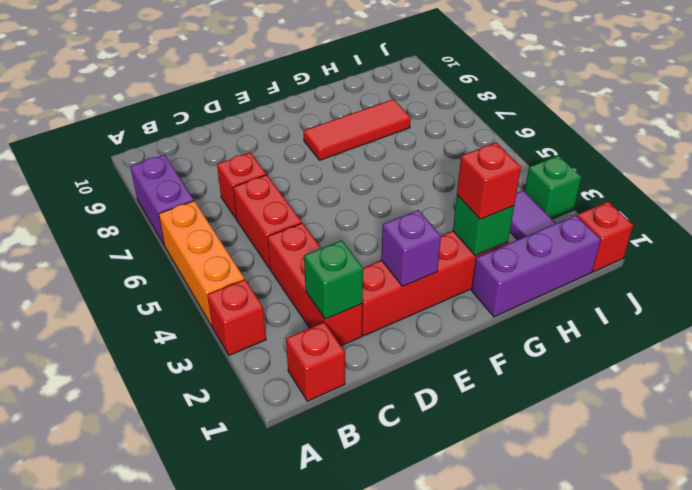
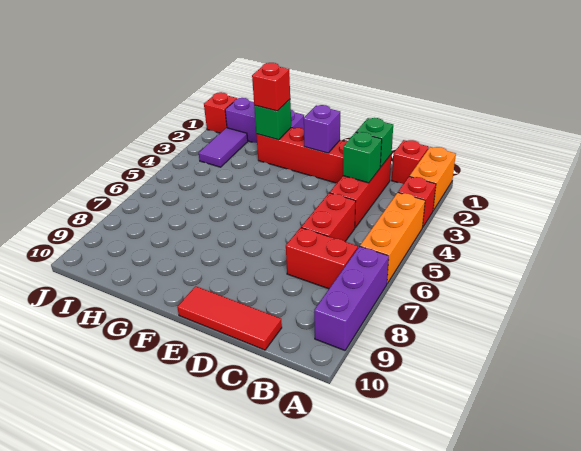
none -> orange brick A1:A2 level 1
purple brick A7:A8 level 1 -> purple brick A7:A9 level 1
red brick C7 level 1 -> red brick B7:C7 level 1
red tile F8:H8 level 1 -> red tile C10:E10 level 1
green brick J3 level 1 -> green brick C3 level 2

